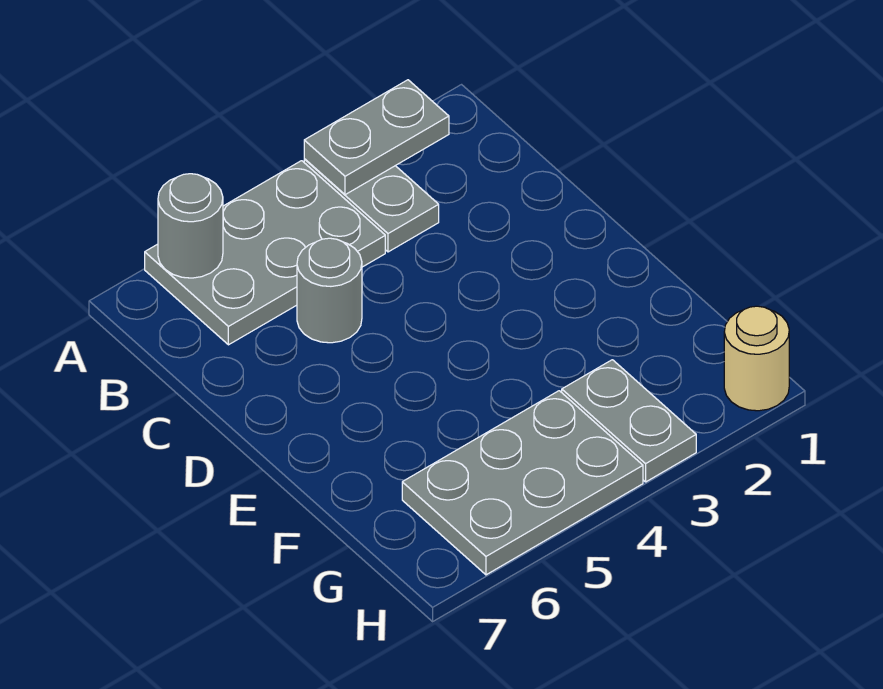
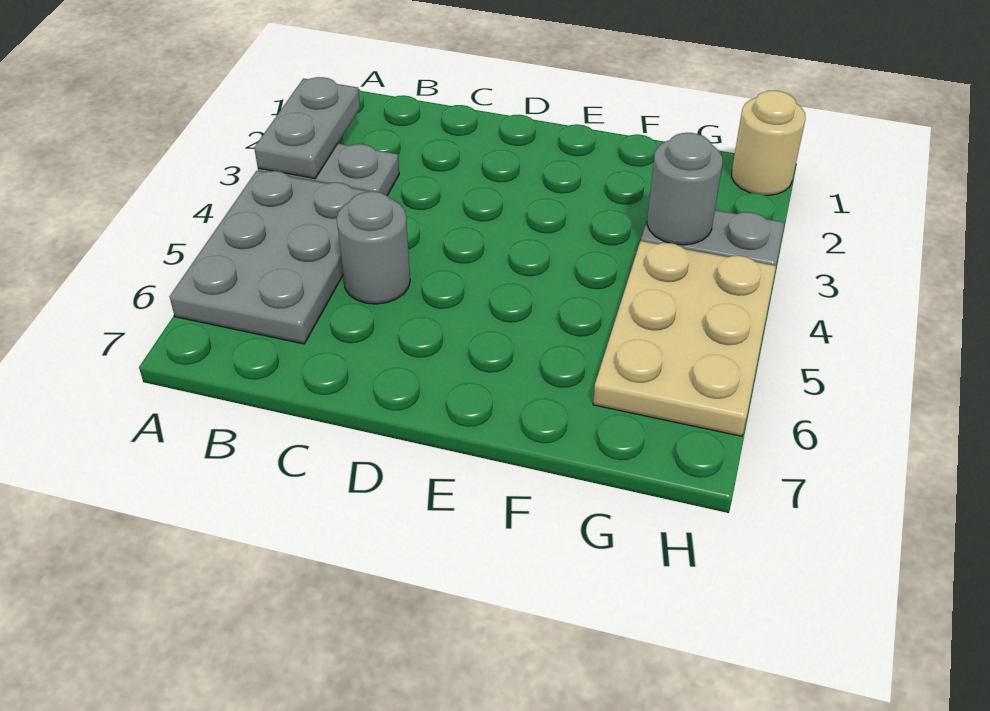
grey round brick A6 level 2 -> grey round brick G3 level 2
grey plate G4:H6 level 1 -> tan plate G4:H6 level 1

